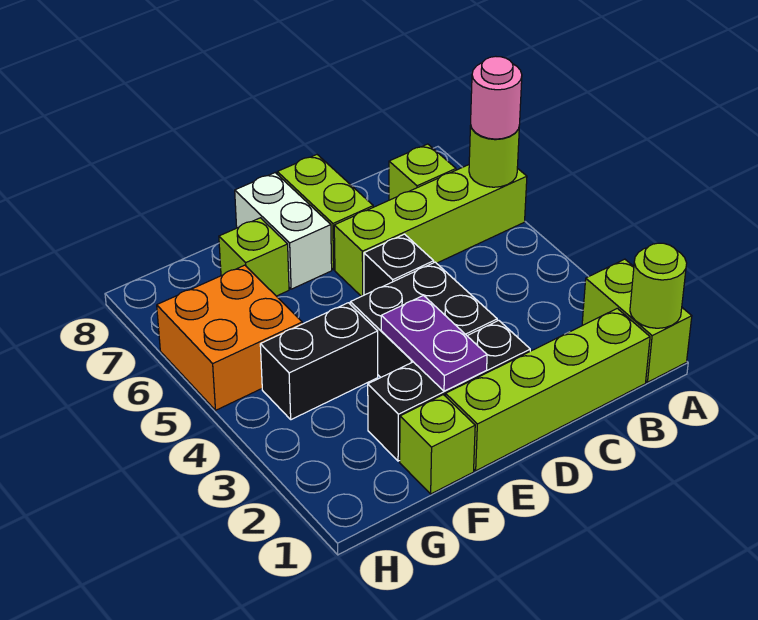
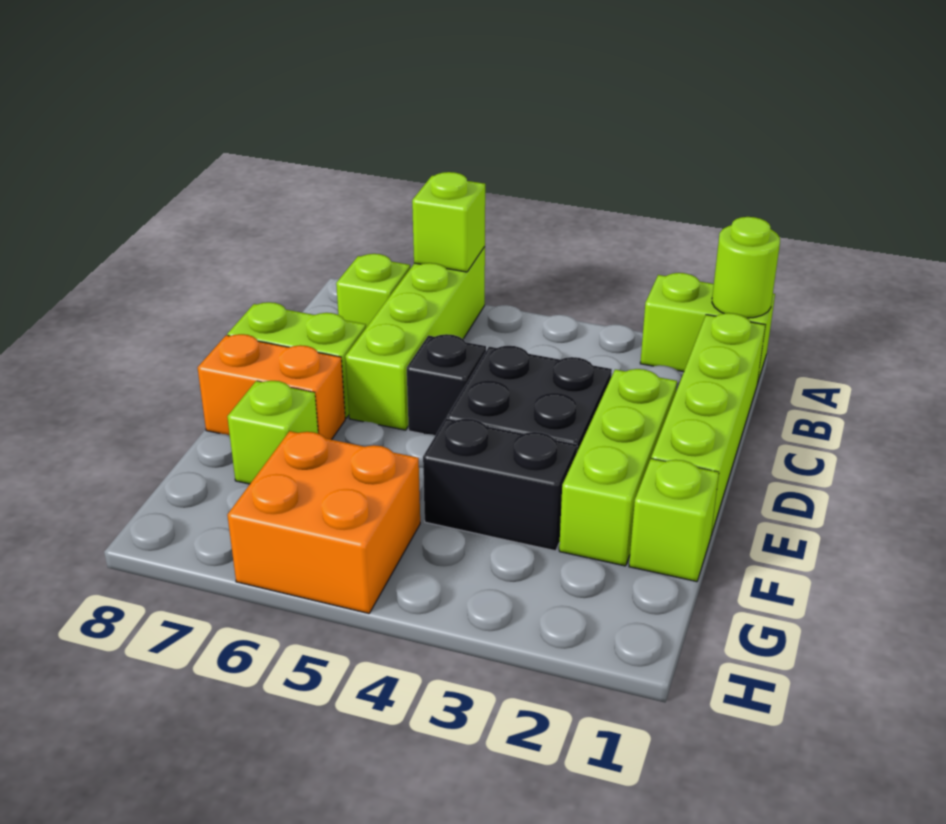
lime round brick A6 level 2 -> lime brick A6 level 2
pink round brick A6 level 3 -> none
black brick D2:F2 level 1 -> lime brick D2:F2 level 1
purple plate E2:E3 level 2 -> none
white brick E7:E8 level 1 -> orange brick E7:E8 level 1
black brick F4:G4 level 1 -> black brick F3:F4 level 1

